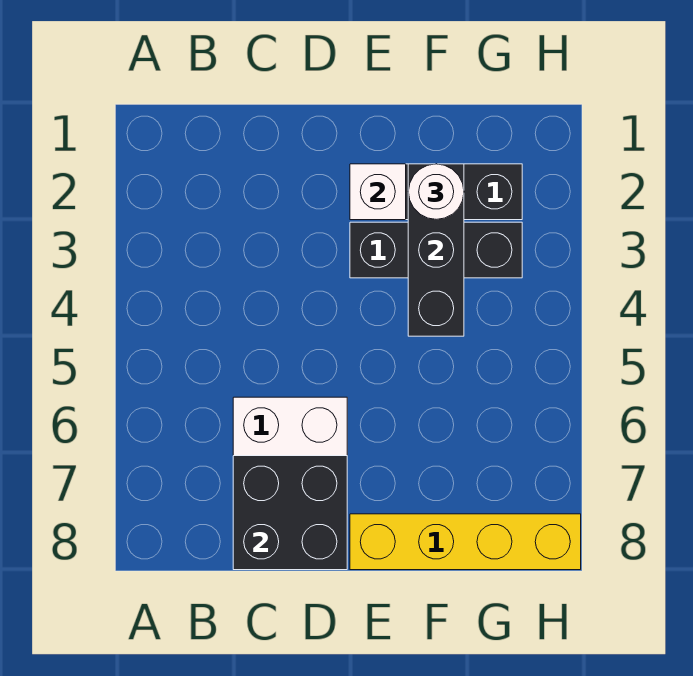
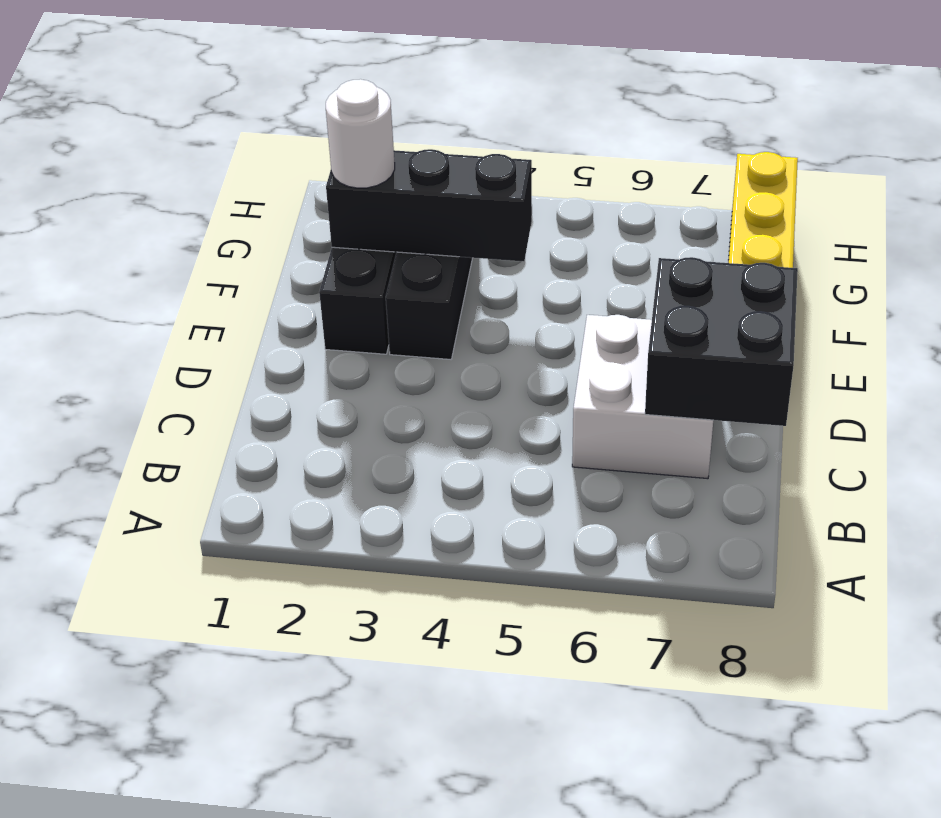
white brick E2 level 2 -> none

